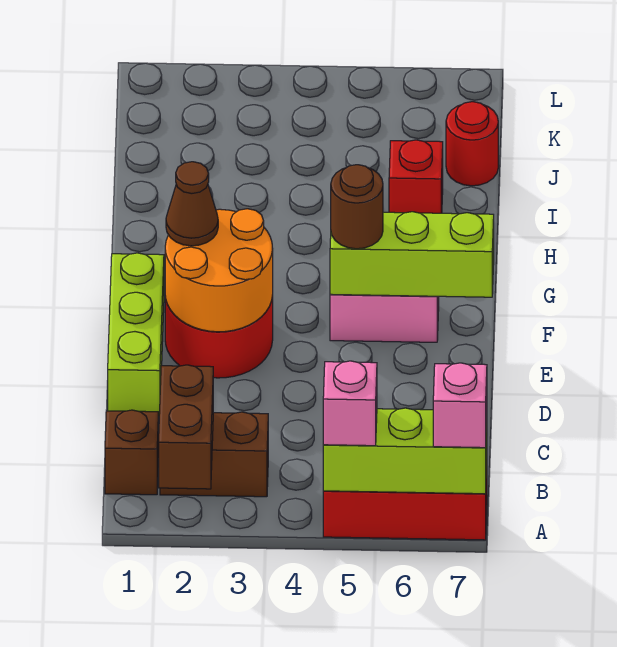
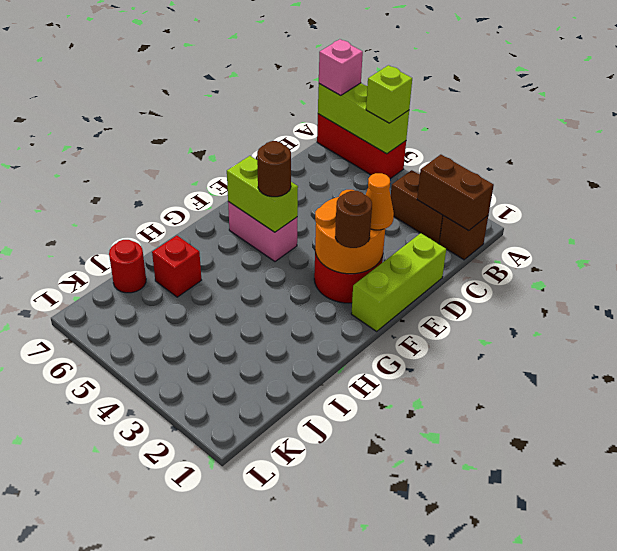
brown brick A2:B2 level 2 -> brown brick B1:B2 level 2
pink brick A5 level 3 -> lime brick A5 level 3
none -> orange cone E2 level 3
brown cone F2 level 3 -> brown round brick F2 level 3
lime brick F5:F7 level 2 -> lime brick F5:F6 level 2

